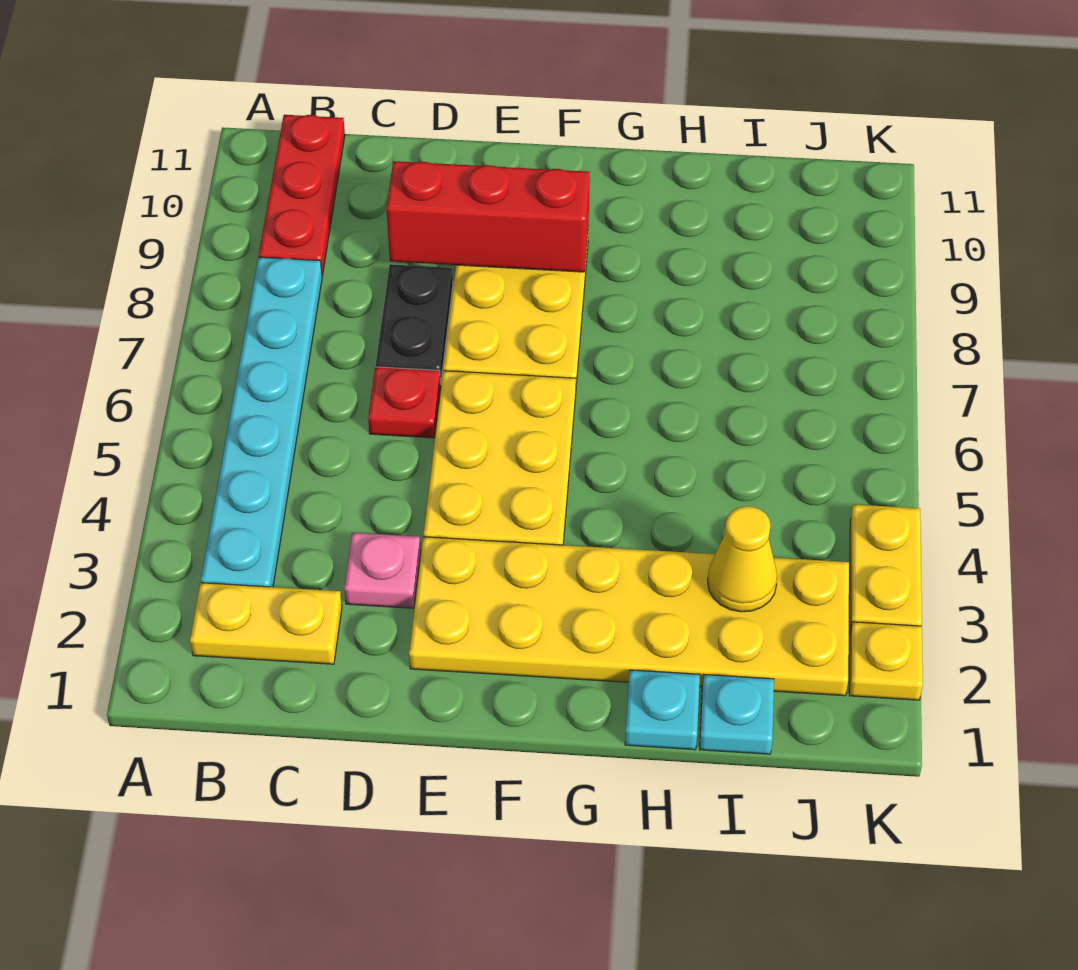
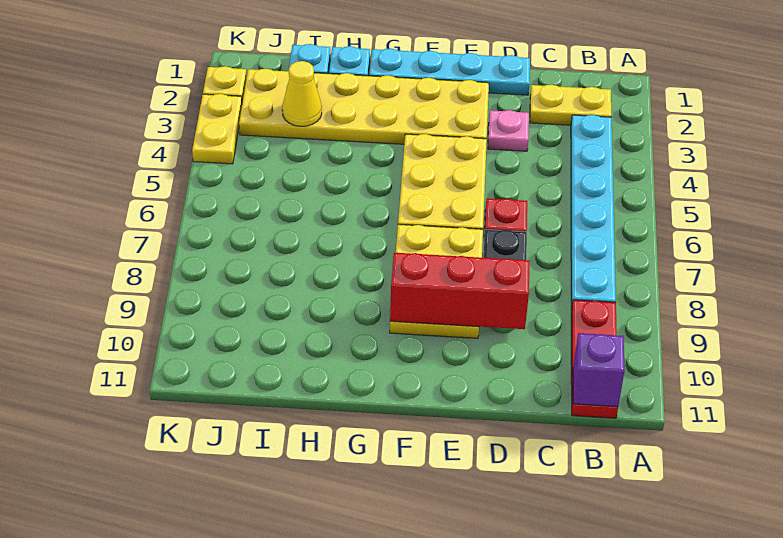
none -> purple brick B11 level 2
none -> cyan plate D1:G1 level 1

